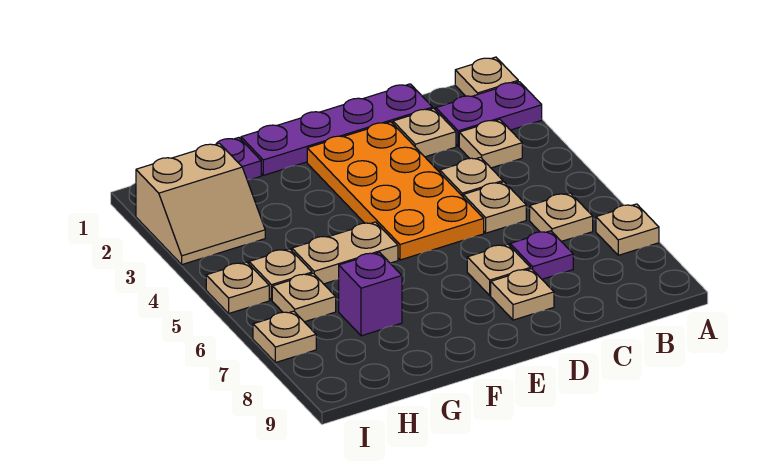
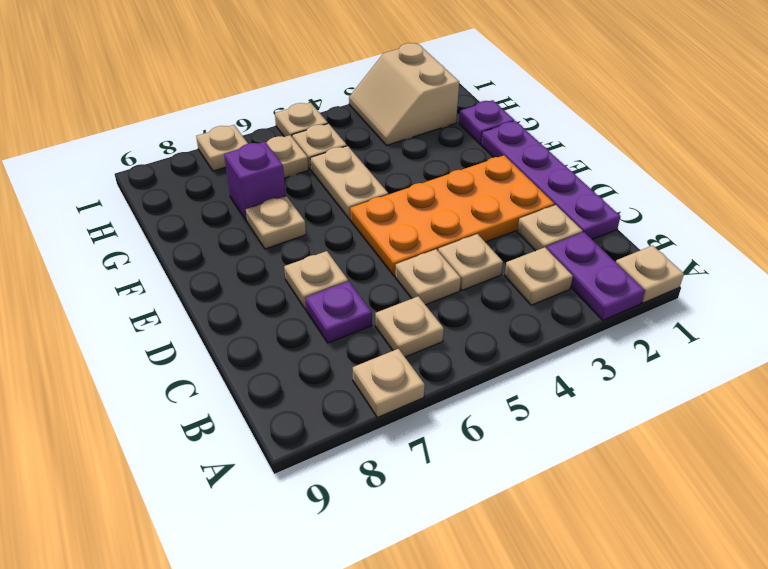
tan plate D8 level 1 -> tan plate F7 level 1

